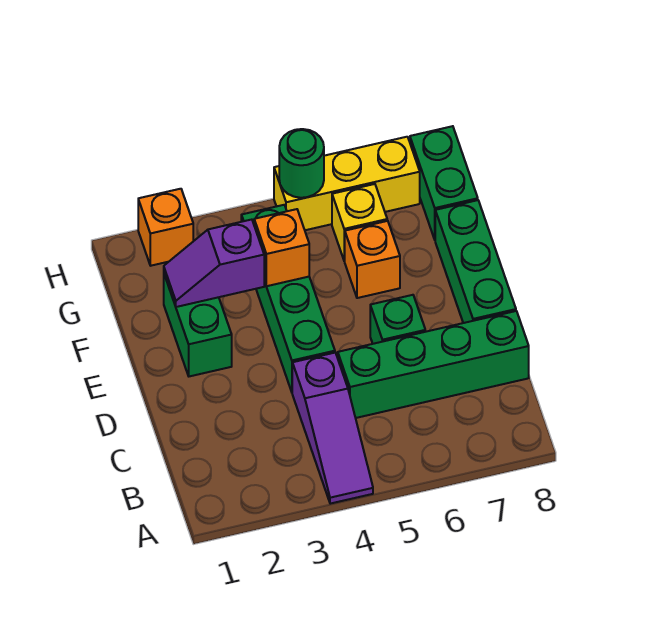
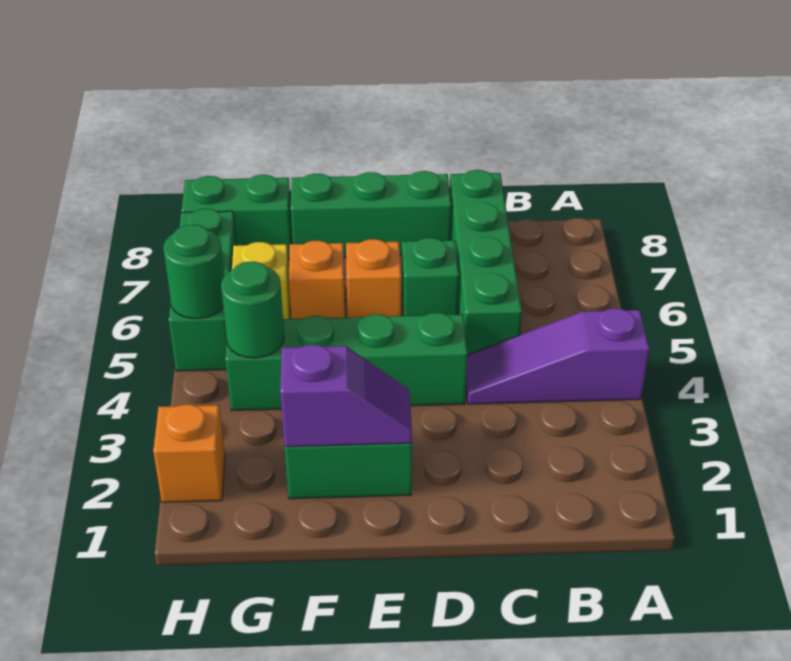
purple slope A4:C4 level 1 top C -> purple slope A4:C4 level 1 top A
purple slope F2:F3 level 2 top 3 -> purple slope E2:F2 level 2 top F
orange brick F4 level 2 -> orange brick E6 level 1
none -> green round brick G4 level 2
yellow brick H5:H7 level 1 -> green brick H5:H7 level 1

